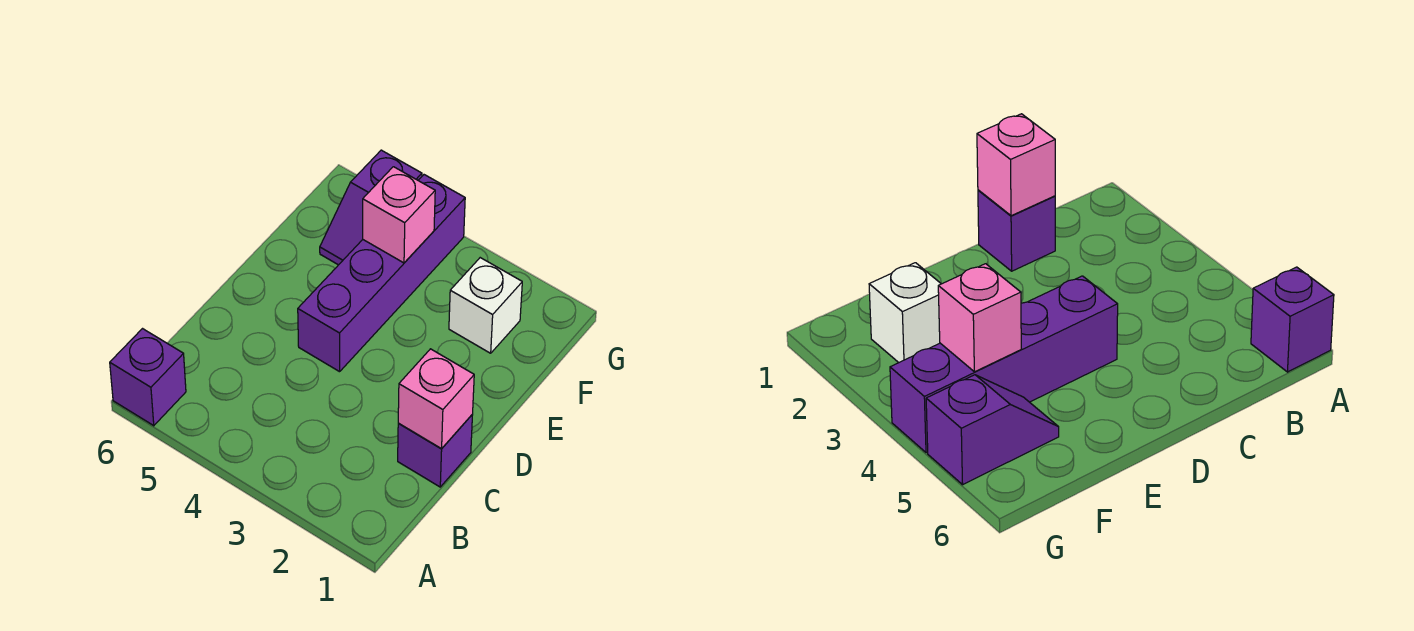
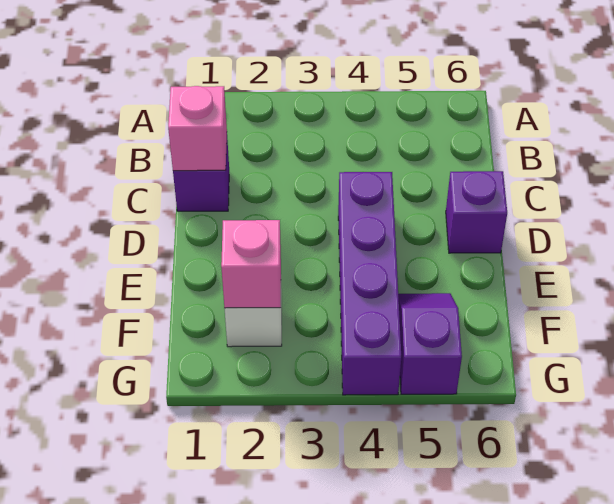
purple brick A6 level 1 -> purple brick D6 level 1
pink brick F4 level 2 -> pink brick F2 level 2

